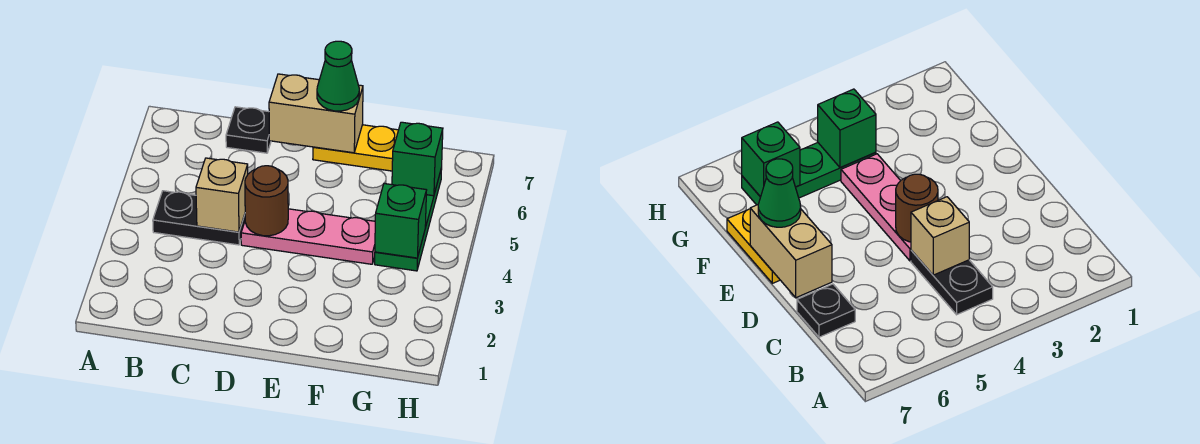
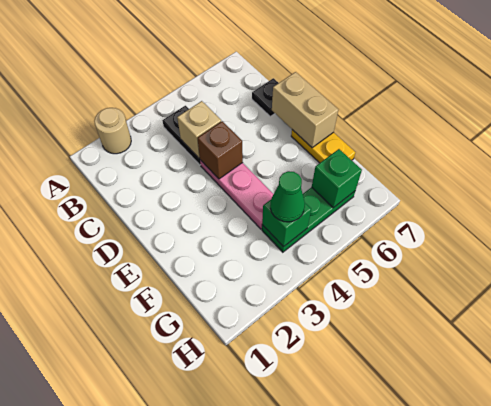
none -> tan round brick A2 level 1
brown round brick D4 level 2 -> brown brick D4 level 2
green cone E7 level 3 -> green cone G4 level 3

